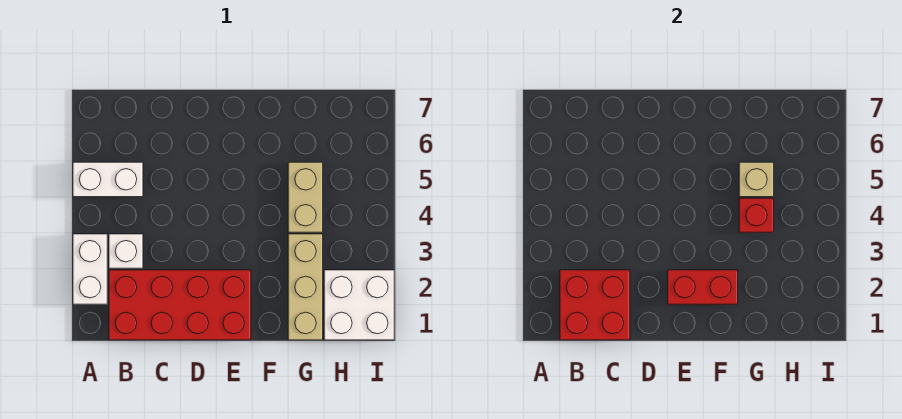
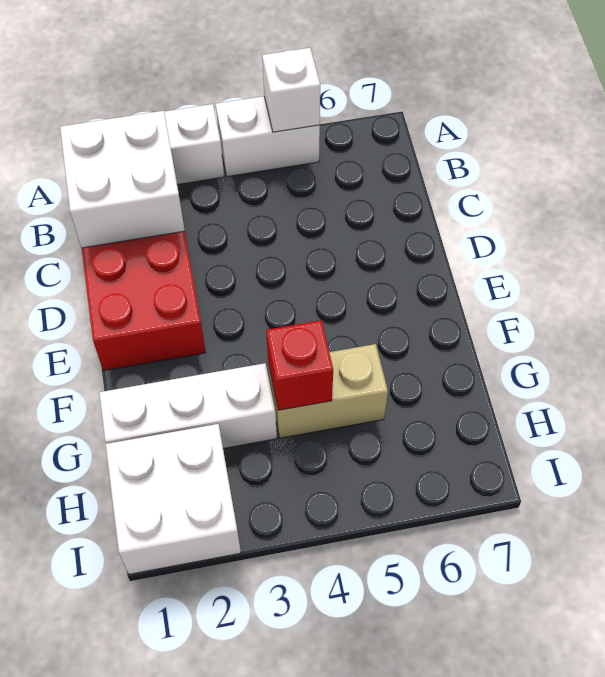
white brick A5:B5 level 1 -> white brick A4:A5 level 1
red brick B1:C2 level 2 -> white brick B1:C2 level 2
white brick B3 level 1 -> white brick A5 level 2
red brick E2:F2 level 2 -> none
tan brick G1:G3 level 1 -> white brick G1:G3 level 1
tan brick G5 level 2 -> none

